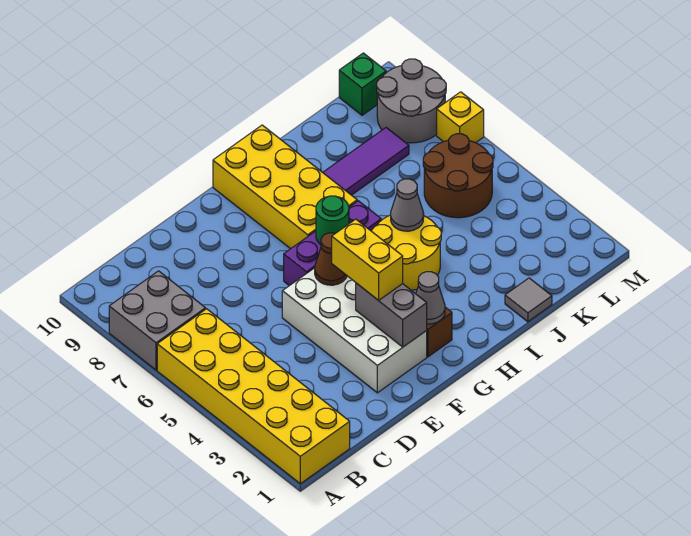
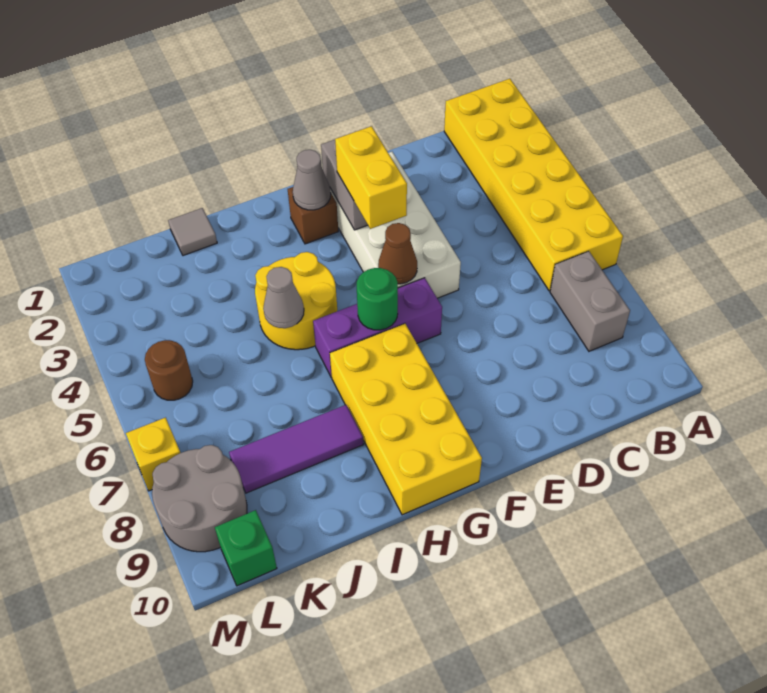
grey brick A7:B8 level 1 -> grey brick B7:B8 level 1
brown round brick K5:L6 level 1 -> brown round brick L5 level 1

